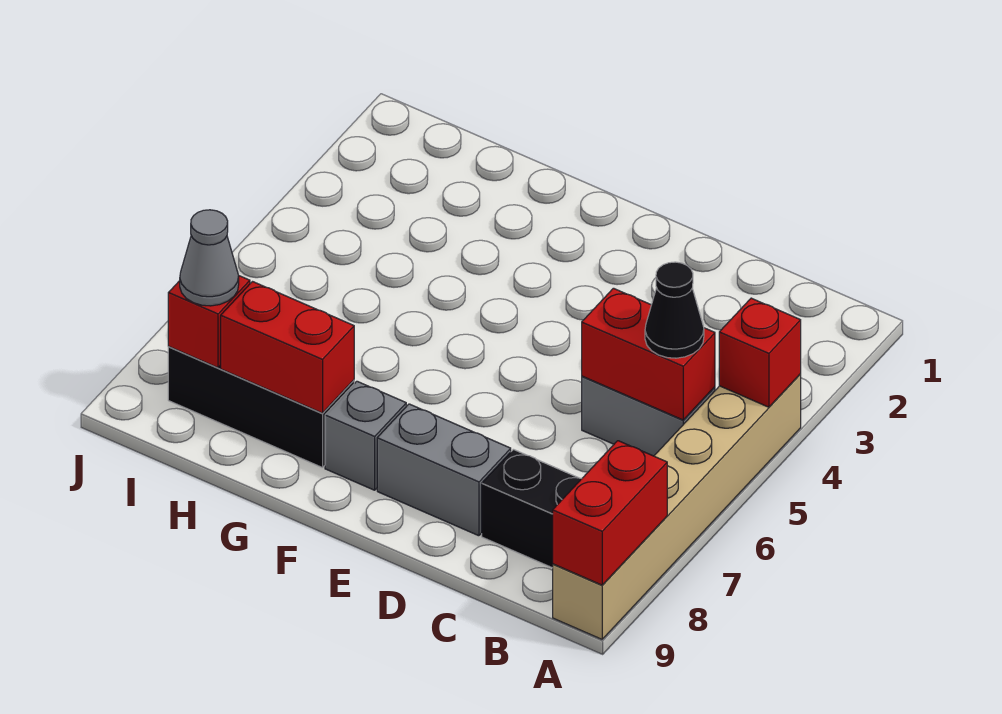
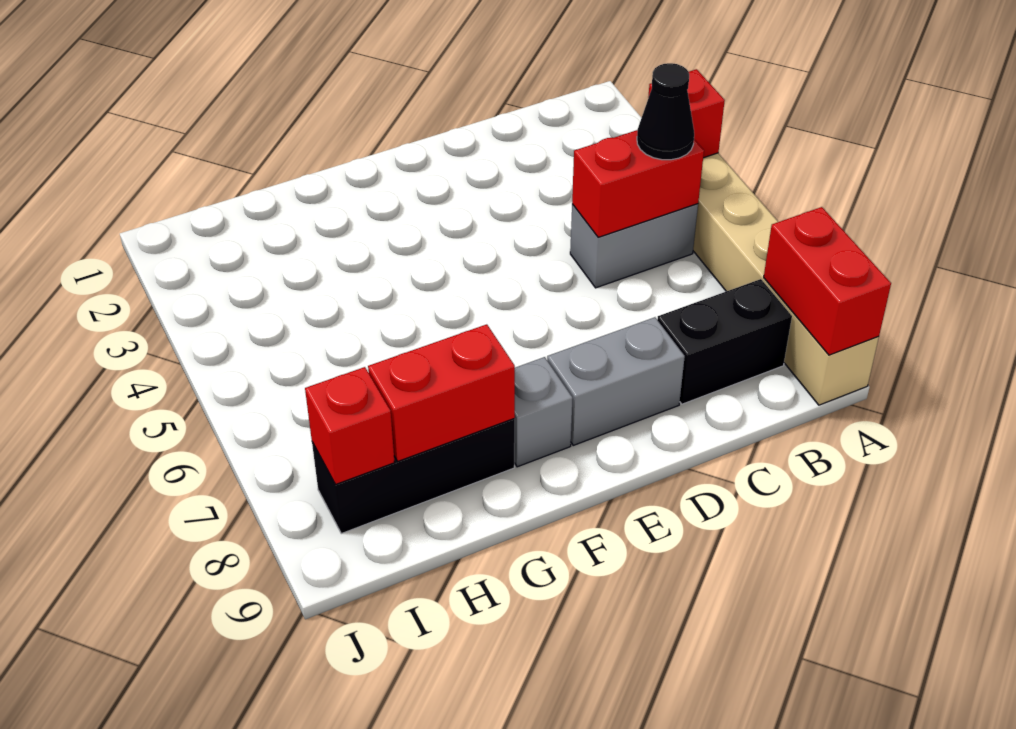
grey cone I8 level 3 -> none

